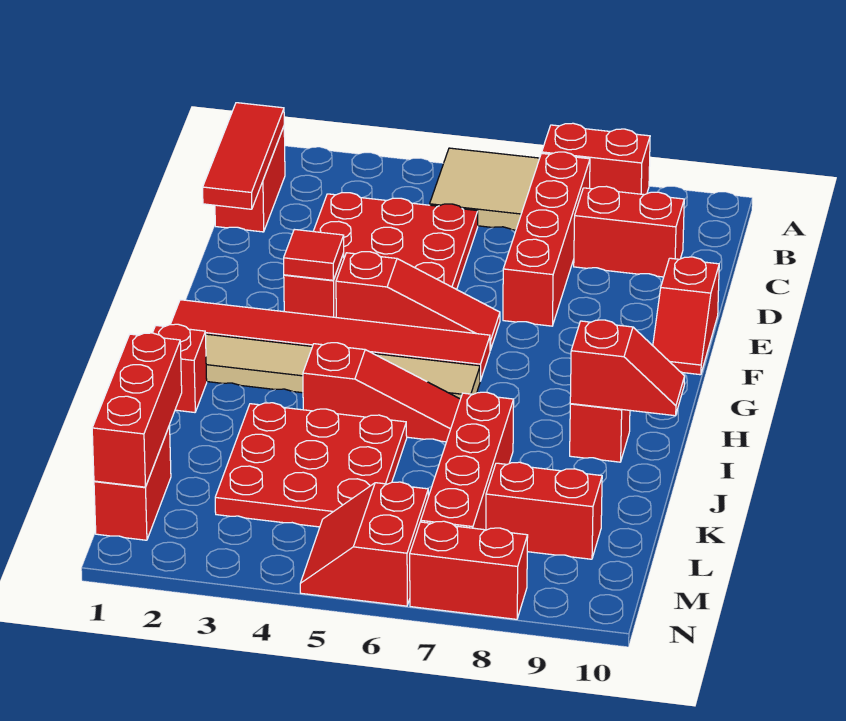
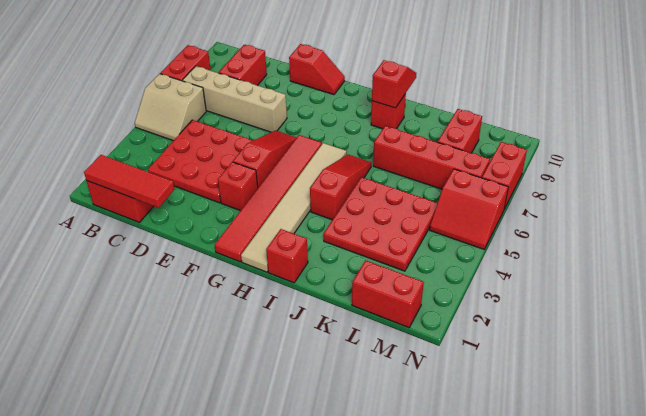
tan tile A5:B6 level 1 -> tan slope A5:B6 level 1 top 6
red brick B7:E7 level 1 -> tan brick B7:E7 level 1
red tile F3 level 2 -> none
red brick K1:M1 level 2 -> none

